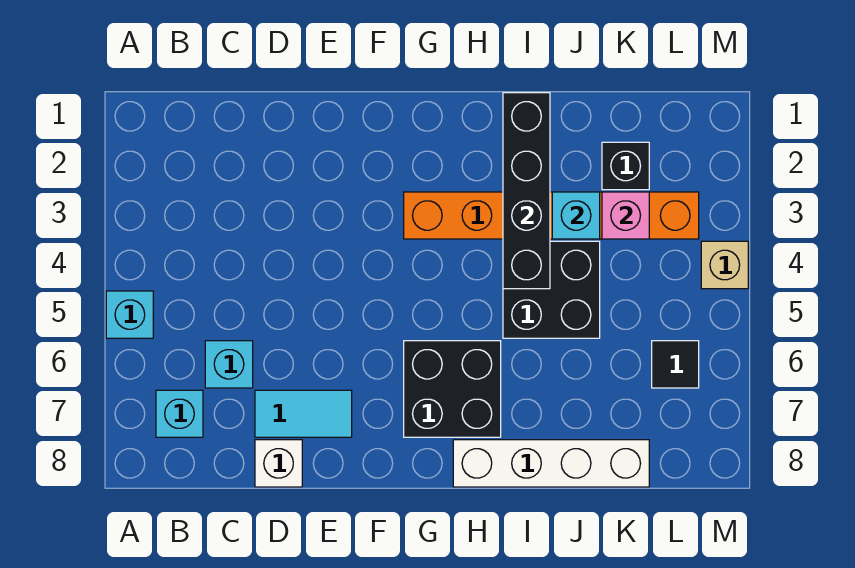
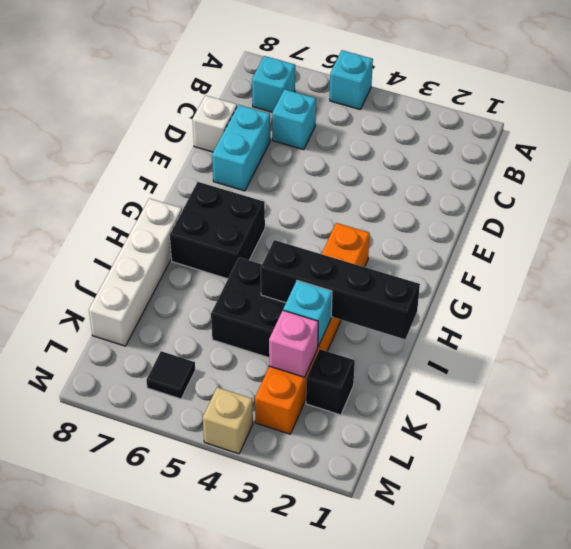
cyan tile D7:E7 level 1 -> cyan brick D7:E7 level 1

